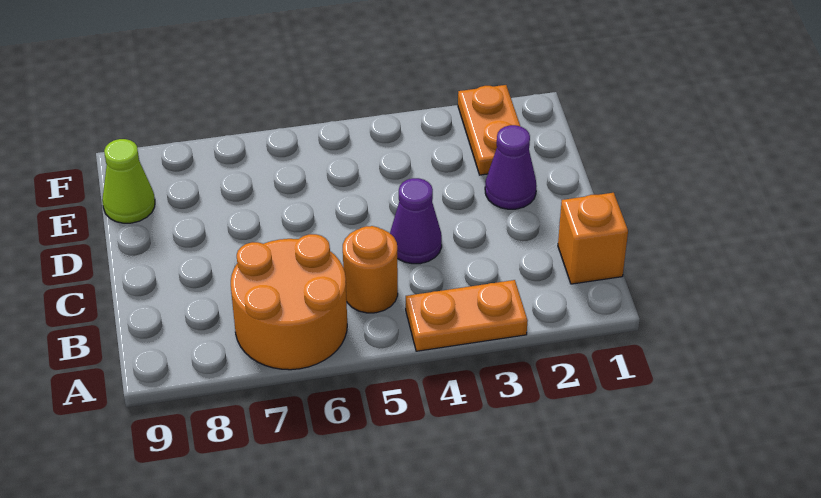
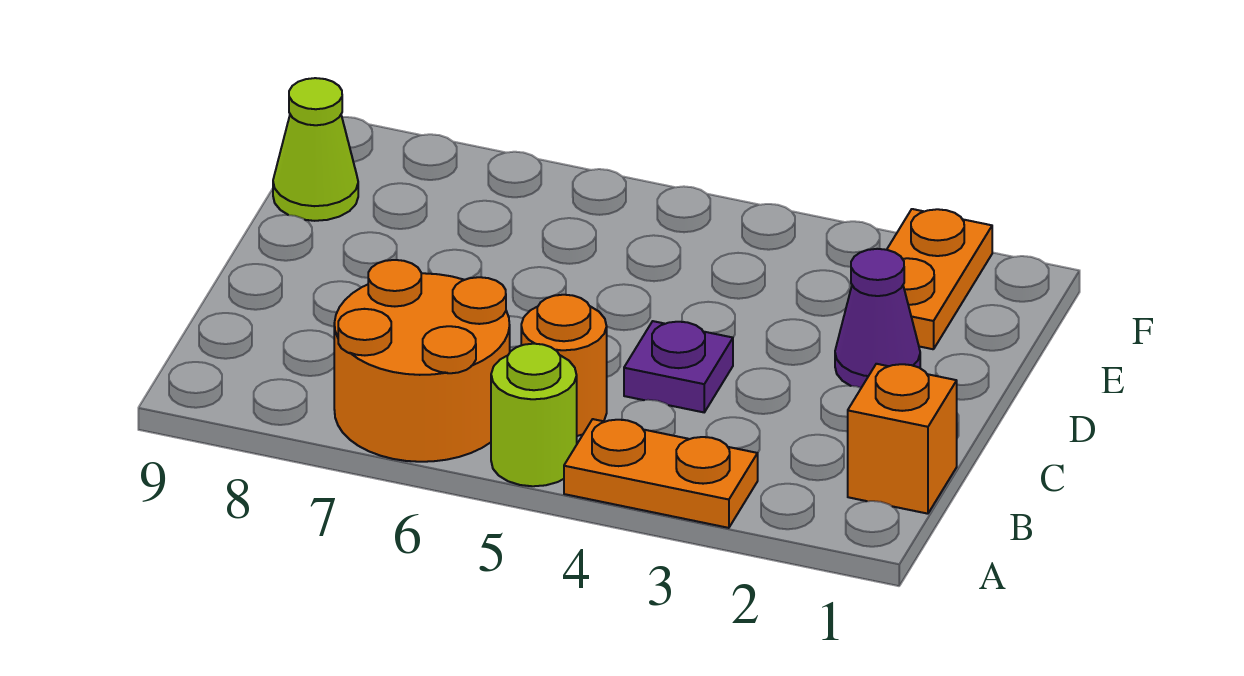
none -> lime round brick A5 level 1
purple cone C4 level 1 -> purple plate C4 level 1

